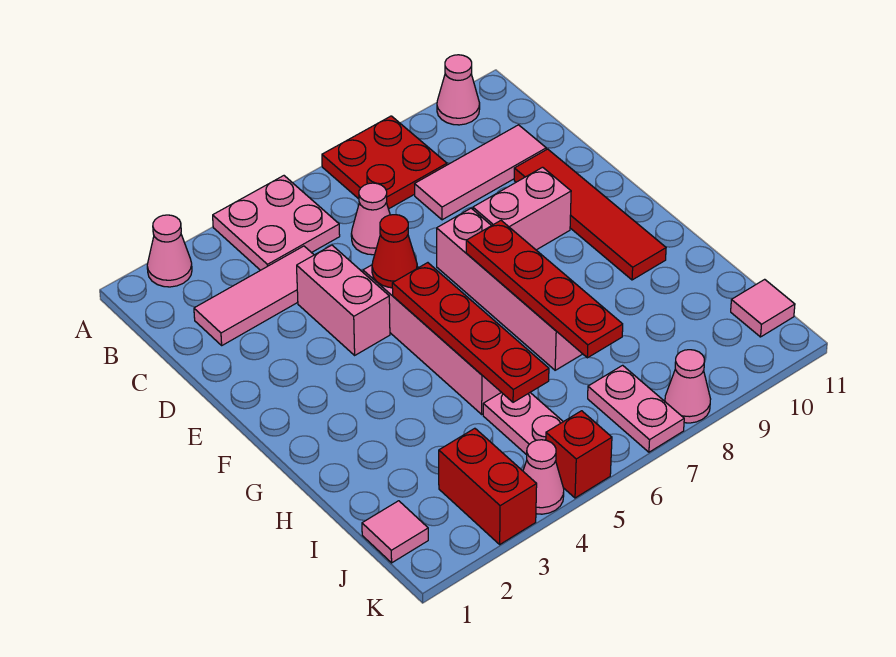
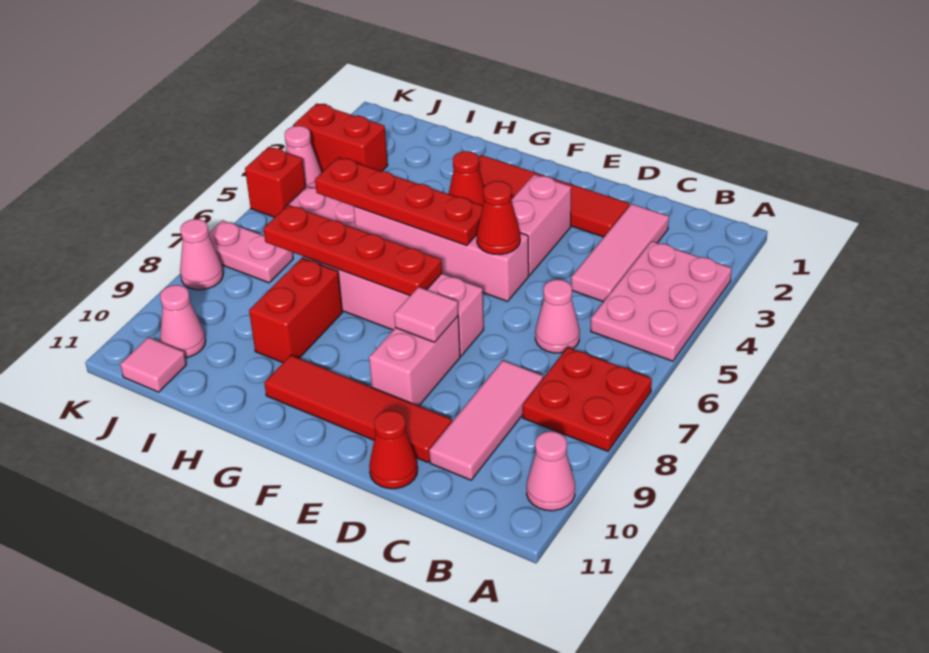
pink cone A2 level 1 -> pink cone J10 level 1
pink plate A4:B5 level 1 -> pink plate A3:B5 level 1
none -> red tile D2:G2 level 1
pink brick D4:E4 level 1 -> pink brick E3:E4 level 1
none -> red cone D11 level 1
none -> red cone G3 level 1
none -> red brick H8:H9 level 1
pink tile J1 level 1 -> pink tile E8 level 2

